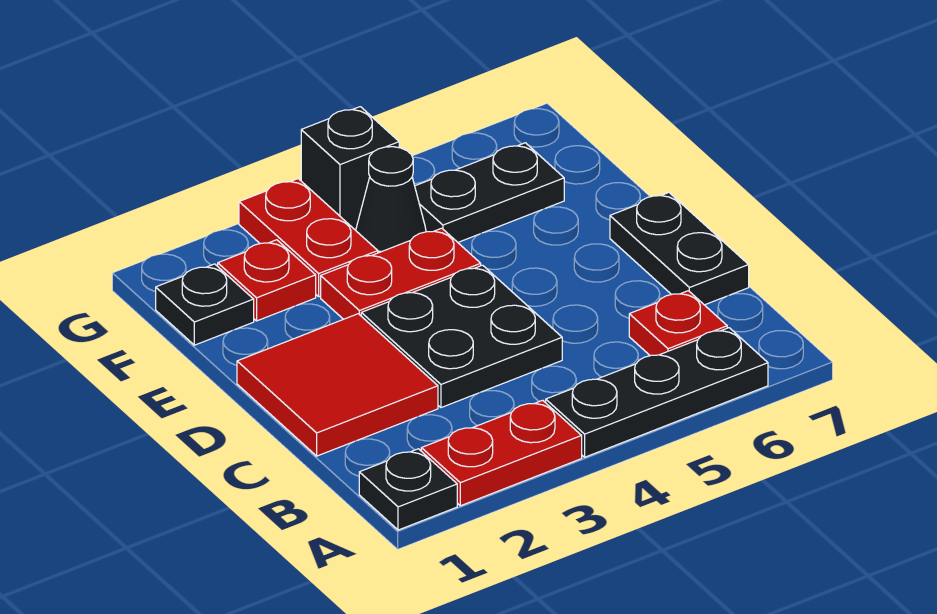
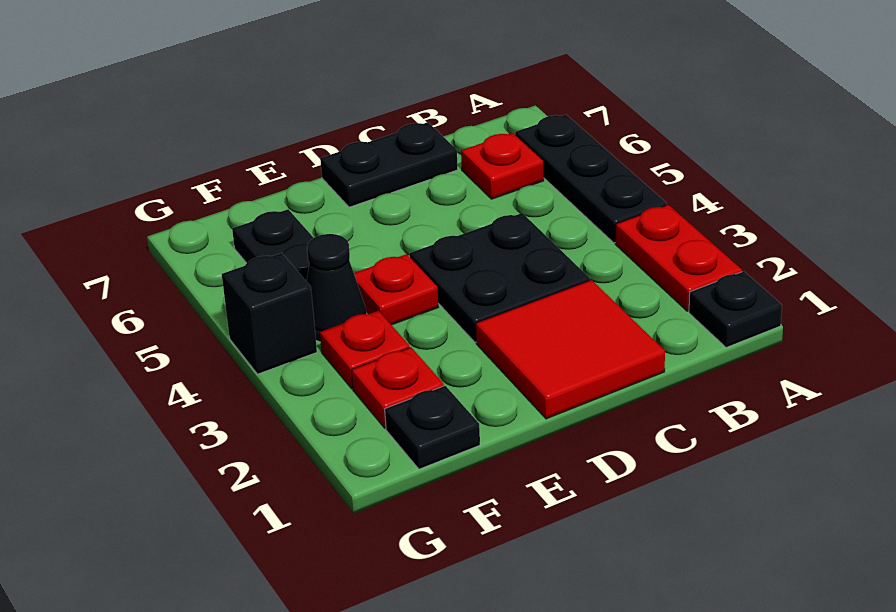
red plate E3:E4 level 1 -> red plate E4 level 1
red plate F3:G3 level 1 -> red plate F3 level 1

